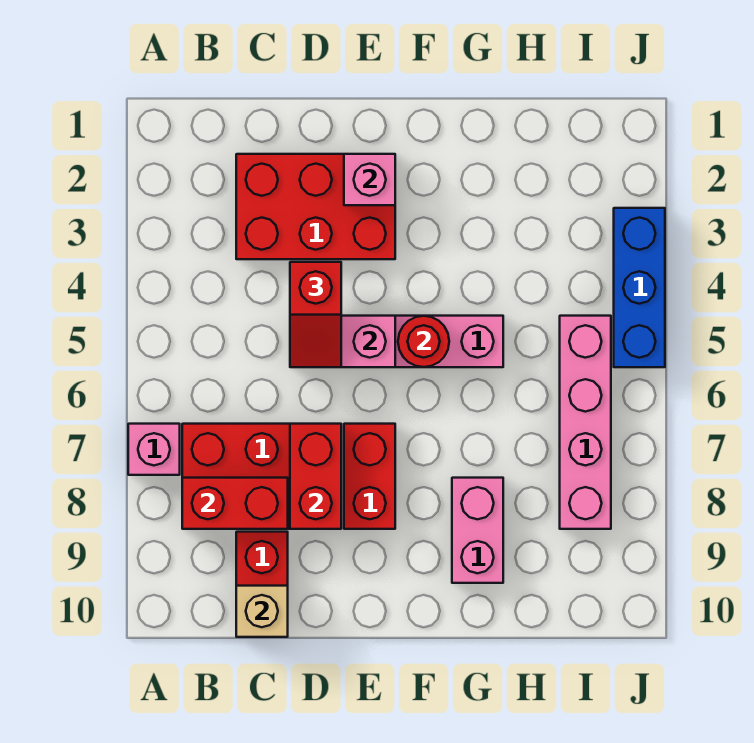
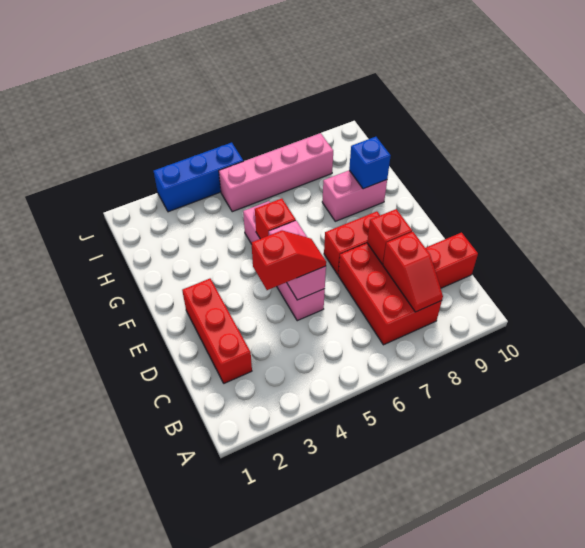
pink brick A7 level 1 -> none
red brick B8:C8 level 2 -> red slope B8:C8 level 2 top C
red brick C2:E3 level 1 -> red brick C2:E2 level 1
tan brick C10 level 2 -> none
red brick D7:D8 level 2 -> red brick D8 level 2
pink brick E2 level 2 -> none
red round brick F5 level 2 -> red brick F5 level 2
none -> blue brick G9 level 2

